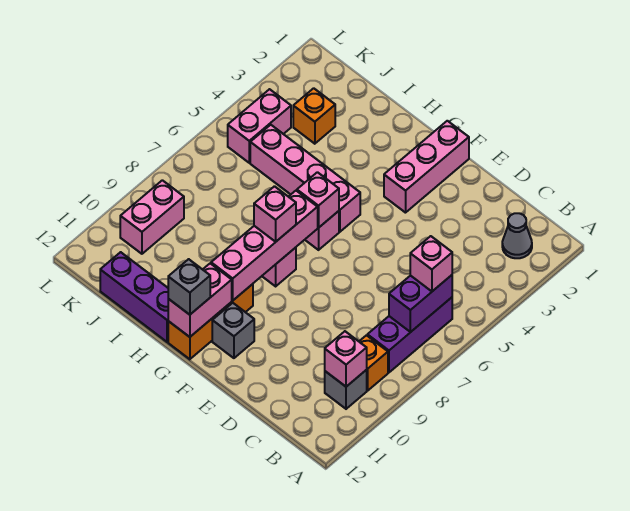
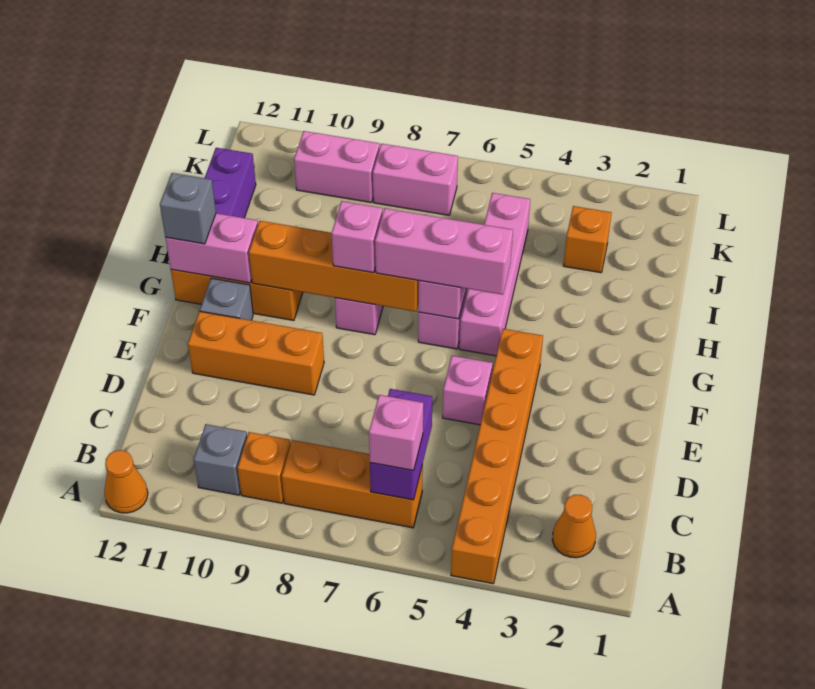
none -> orange brick A4:F4 level 1
none -> orange cone A12 level 1
grey cone B2 level 1 -> orange cone B2 level 1
purple brick B6:B8 level 1 -> orange brick B6:B8 level 1
purple brick B6:B7 level 2 -> purple brick B6:C6 level 2
pink brick B10 level 2 -> pink brick E5 level 1
none -> orange brick E9:E11 level 1
pink brick F1:F3 level 1 -> pink brick G5:G7 level 3
pink brick G7:G10 level 2 -> orange brick G7:G10 level 2
pink brick K4:K5 level 1 -> pink brick K7:K8 level 1

